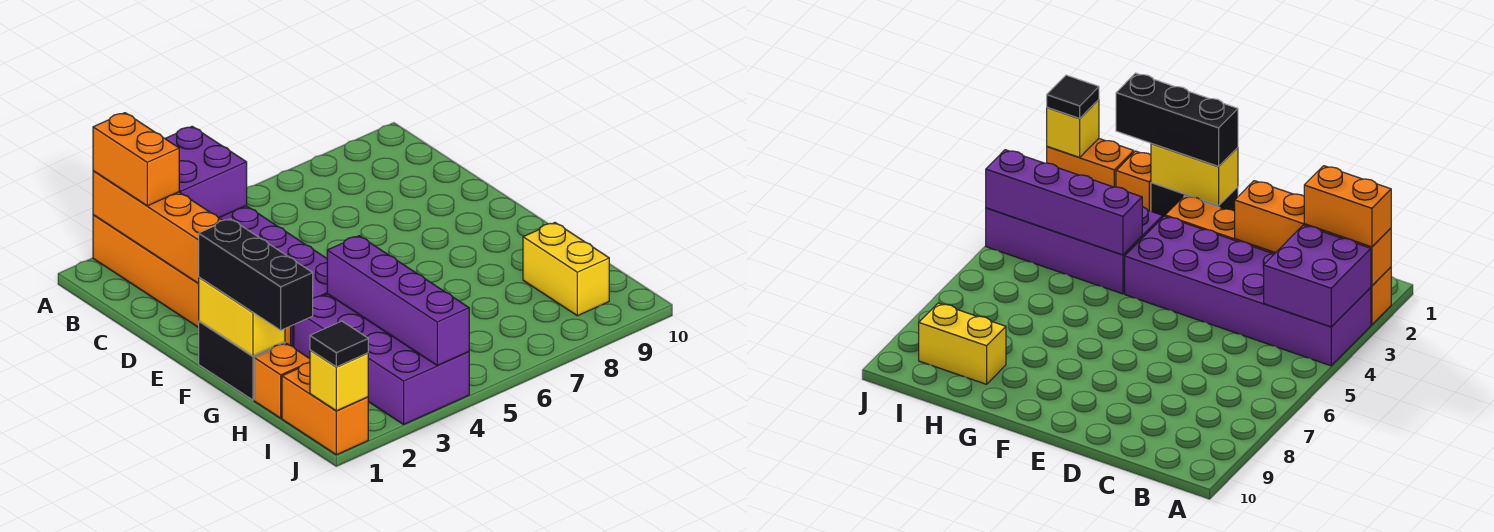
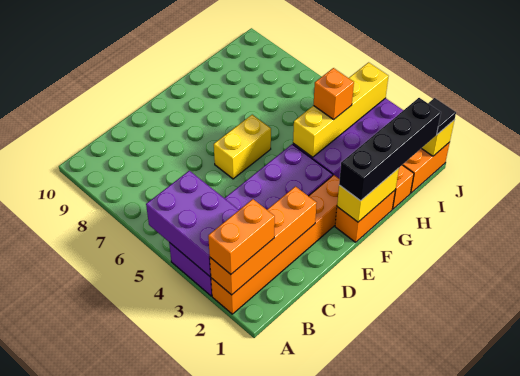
purple brick A3:B4 level 2 -> purple brick A3:B5 level 2
black brick F1:G1 level 1 -> orange brick F1:G1 level 1
black brick F1:H1 level 3 -> black brick F1:I1 level 3
purple brick G4:J4 level 2 -> yellow brick G4:J4 level 2
none -> orange brick H4 level 3
yellow brick H9:I9 level 1 -> yellow brick E6:F6 level 1

